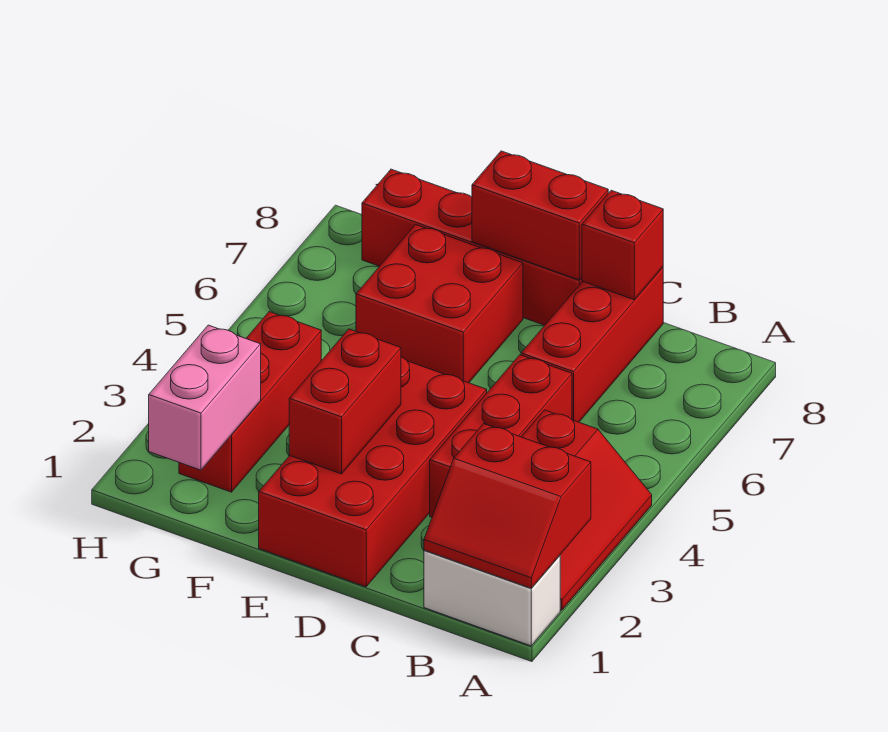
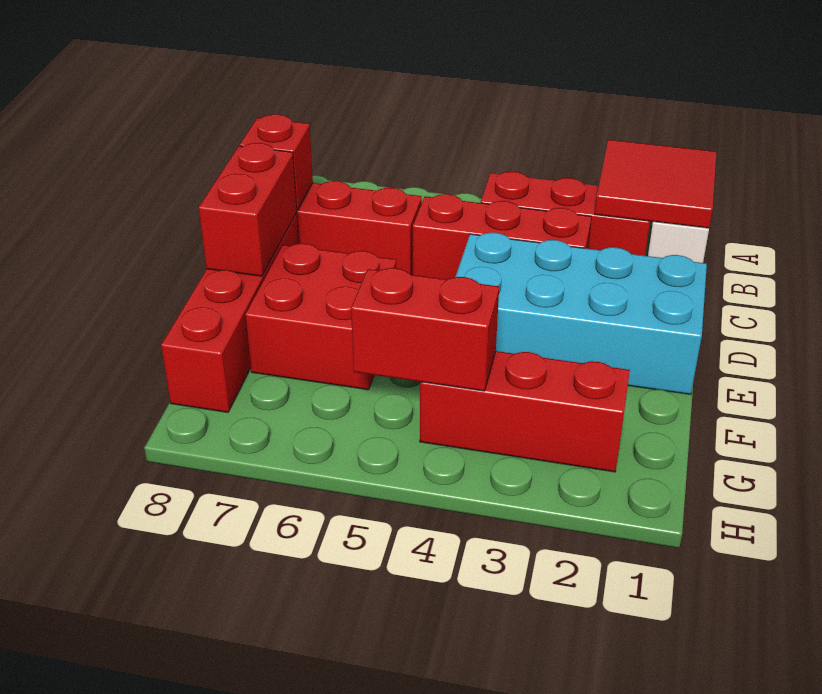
red slope A1:B2 level 2 top 2 -> red tile A1:B2 level 2
red brick D1:E4 level 1 -> cyan brick D1:E4 level 1
red brick E2:E3 level 2 -> red brick G4:G5 level 2
pink brick G1:G2 level 2 -> none

